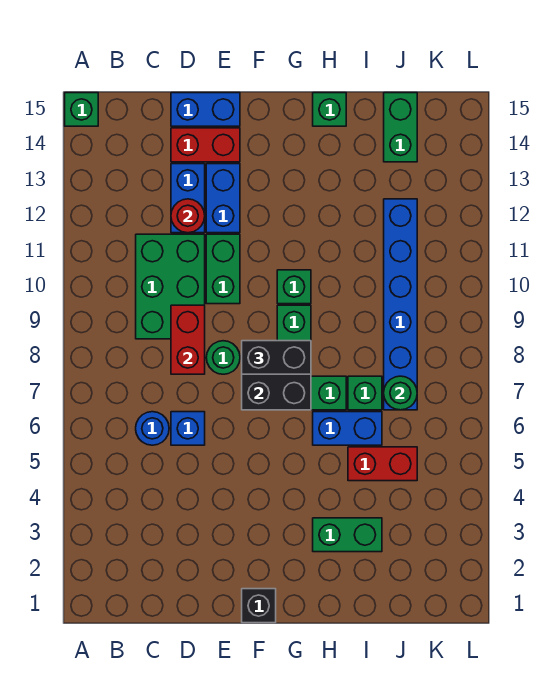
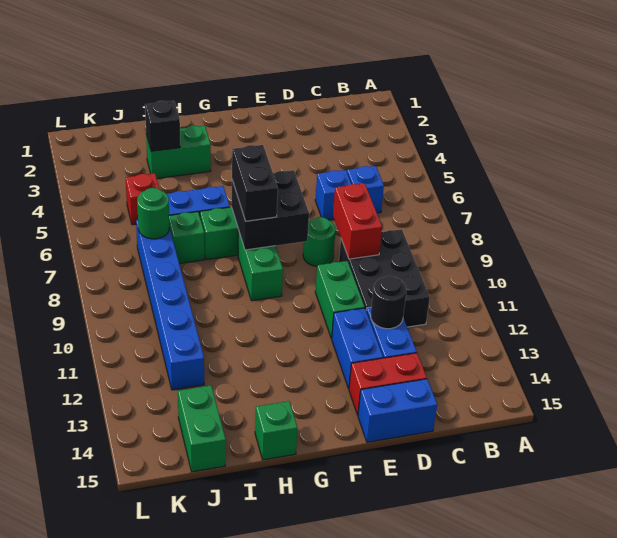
green brick A15 level 1 -> none
blue round brick C6 level 1 -> blue brick C6 level 1
green brick C9:D11 level 1 -> black brick C9:D11 level 1
red round brick D12 level 2 -> black round brick D12 level 2
black brick F1 level 1 -> black brick I3 level 2
black brick F8:G8 level 3 -> black brick G7:G8 level 3
green brick G10 level 1 -> none
red brick I5:J5 level 1 -> red brick J5 level 1

